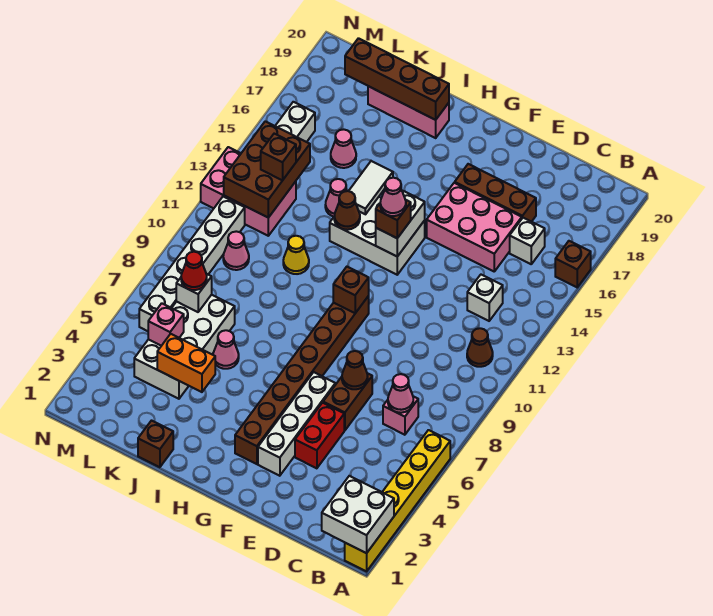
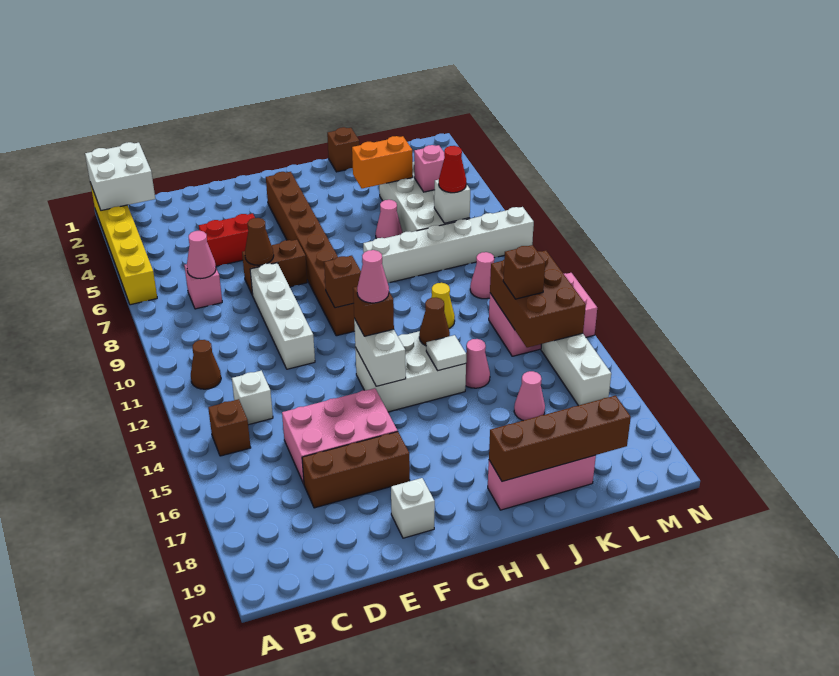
brown brick A16 level 1 -> brown brick B14 level 1
white brick C16 level 1 -> white brick F19 level 1
red brick E4:E5 level 1 -> red brick D5:E5 level 1
brown brick E6:E7 level 1 -> brown brick E7:F7 level 1
white brick F3:F6 level 1 -> white brick E8:E11 level 1
white tile I14:I15 level 2 -> white tile I14 level 2
white brick M6:M11 level 1 -> white brick I8:N8 level 1

